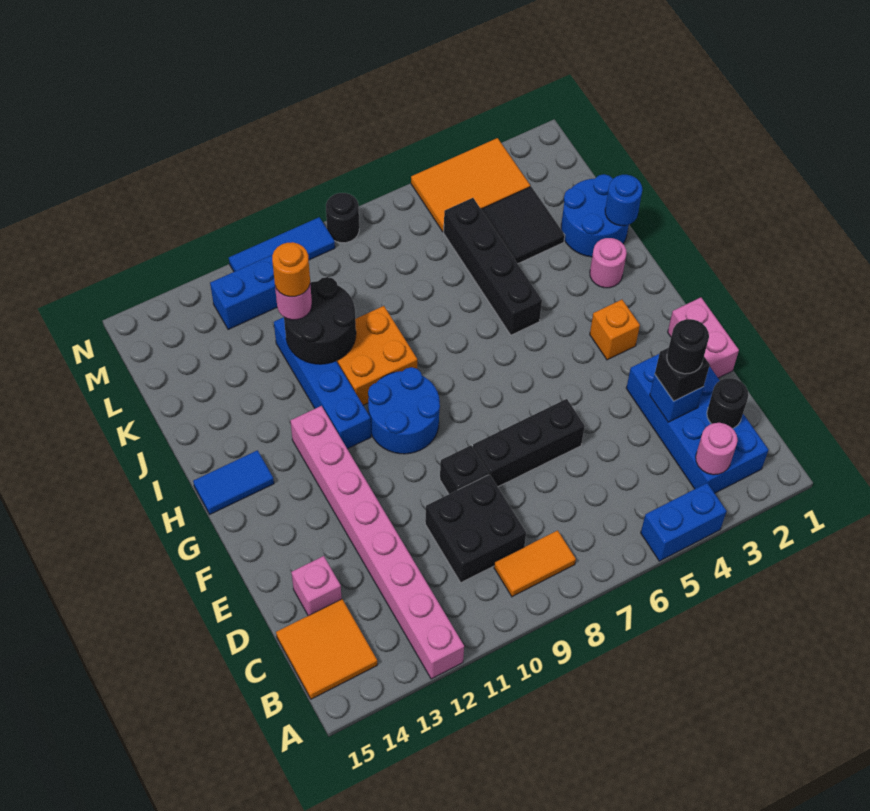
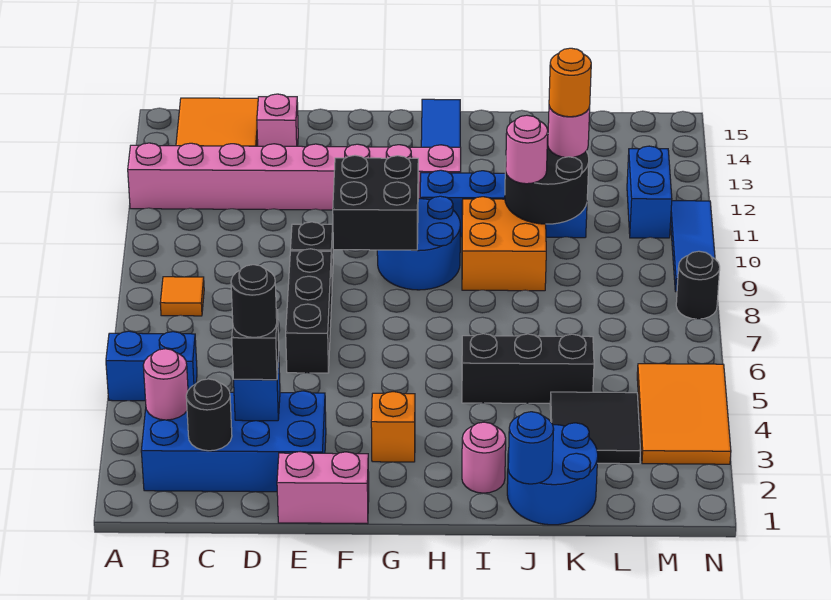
blue brick A4:A5 level 1 -> blue brick A5:B5 level 1
orange tile B8:B9 level 1 -> orange tile B8 level 1
black brick C9:D10 level 1 -> black brick F9:G10 level 2
black brick I5:L5 level 1 -> black brick I5:K5 level 1
none -> pink round brick J10 level 3

